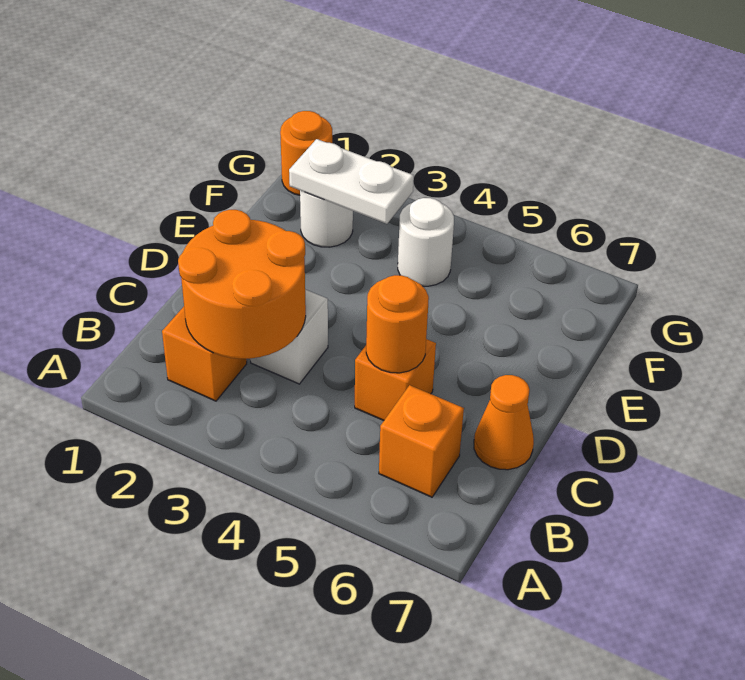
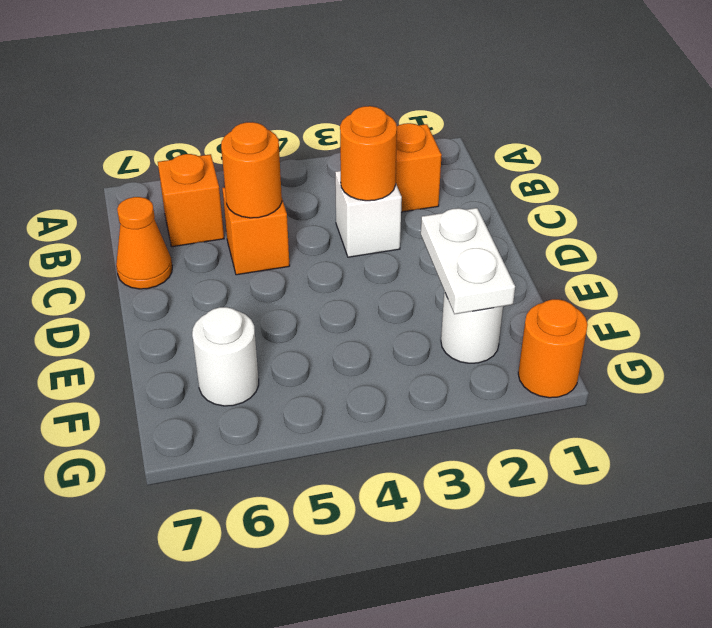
orange round brick B2:C3 level 2 -> orange round brick C3 level 2
white plate F2:F3 level 2 -> white plate E2:F2 level 2
white round brick F4 level 1 -> white round brick F6 level 1

